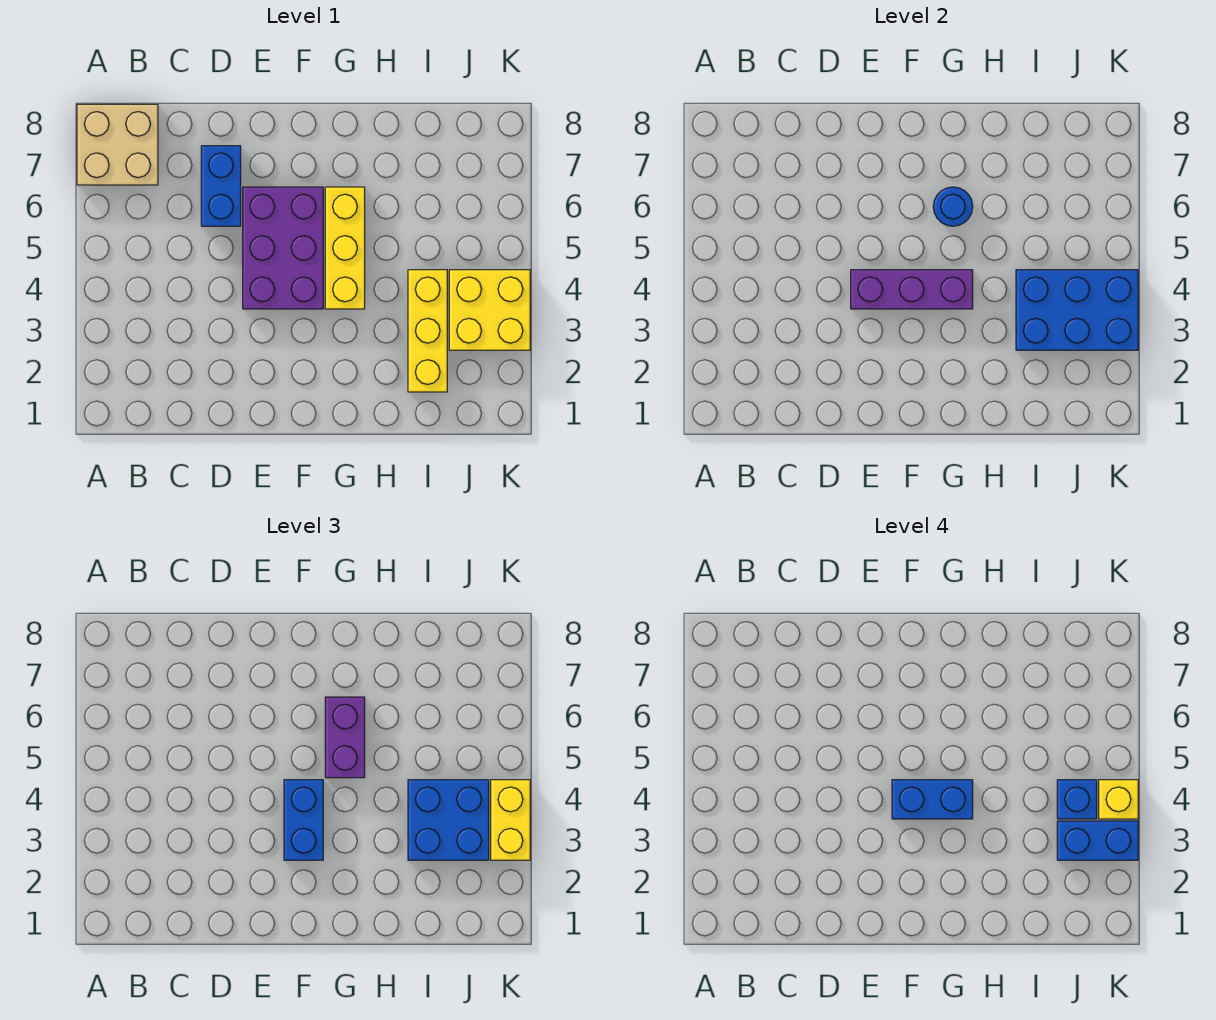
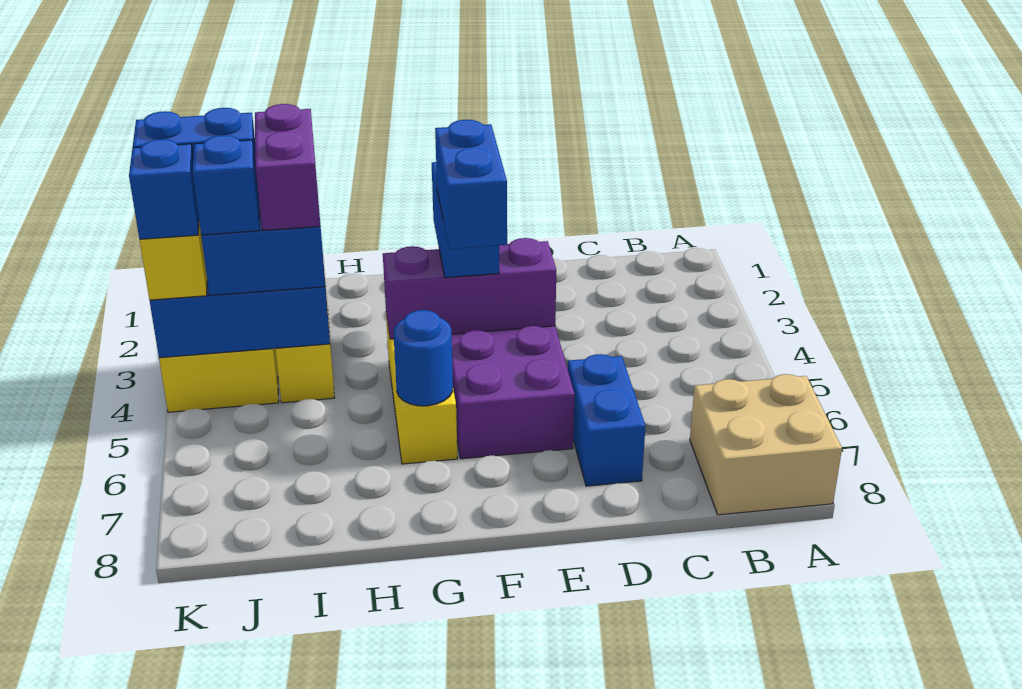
blue brick F4:G4 level 4 -> blue brick F4:F5 level 4
purple brick G5:G6 level 3 -> purple brick I3:I4 level 4
yellow brick K4 level 4 -> blue brick K4 level 4

